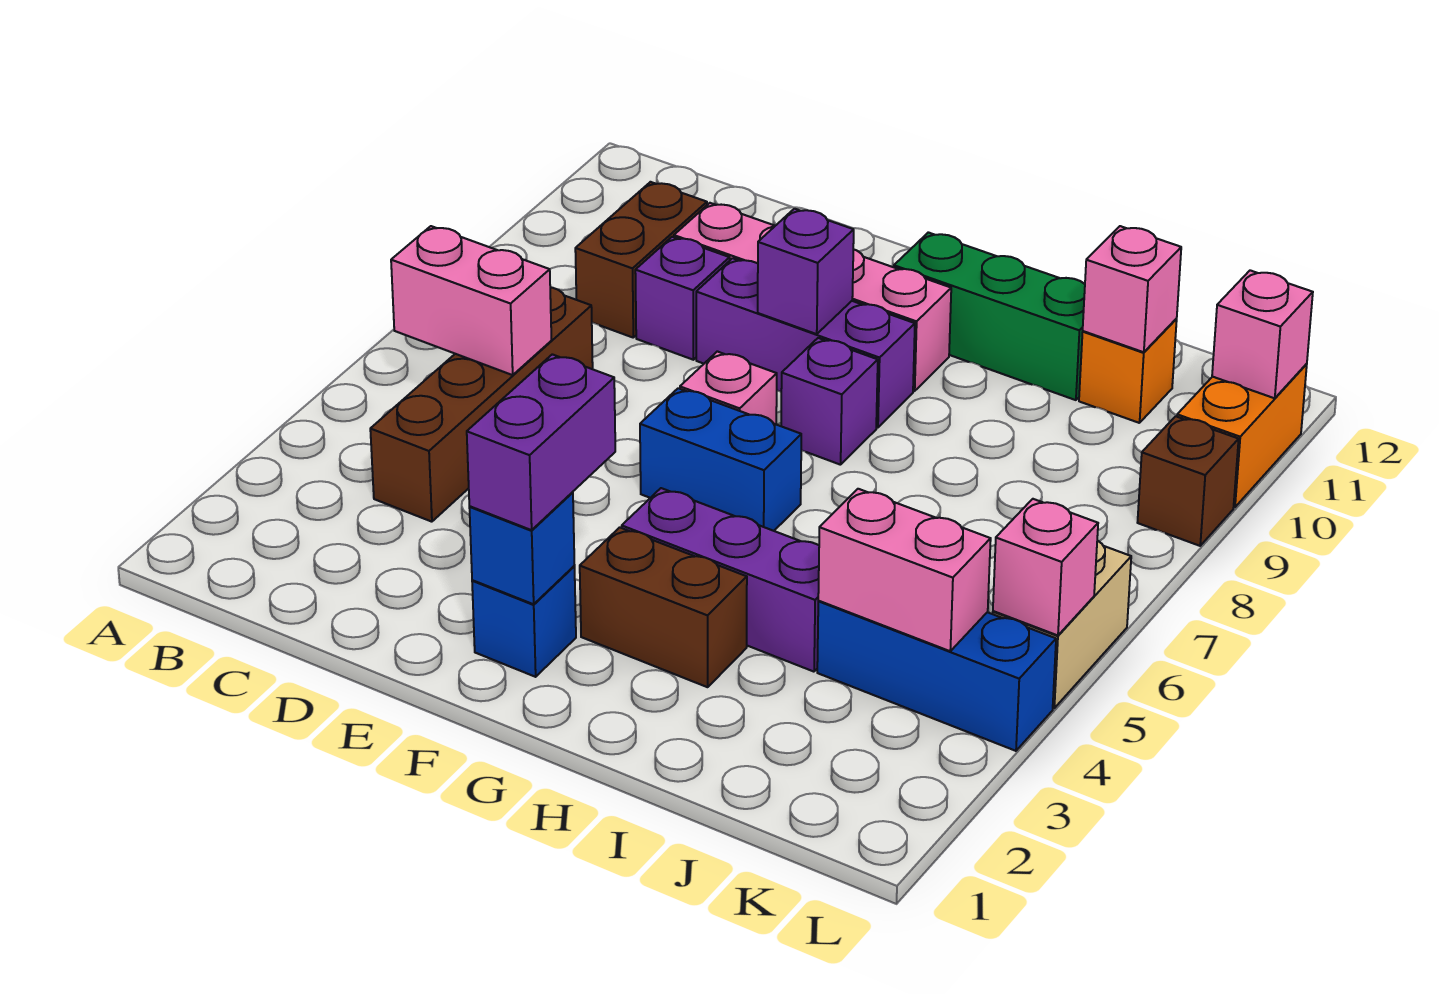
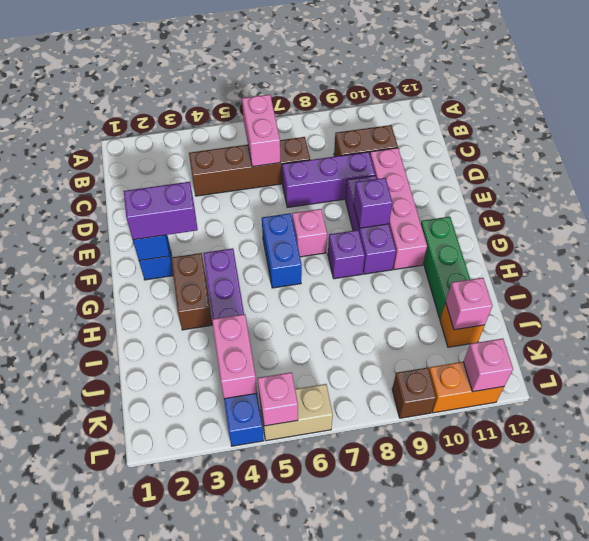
purple brick D9 level 1 -> purple brick D7:D9 level 1

